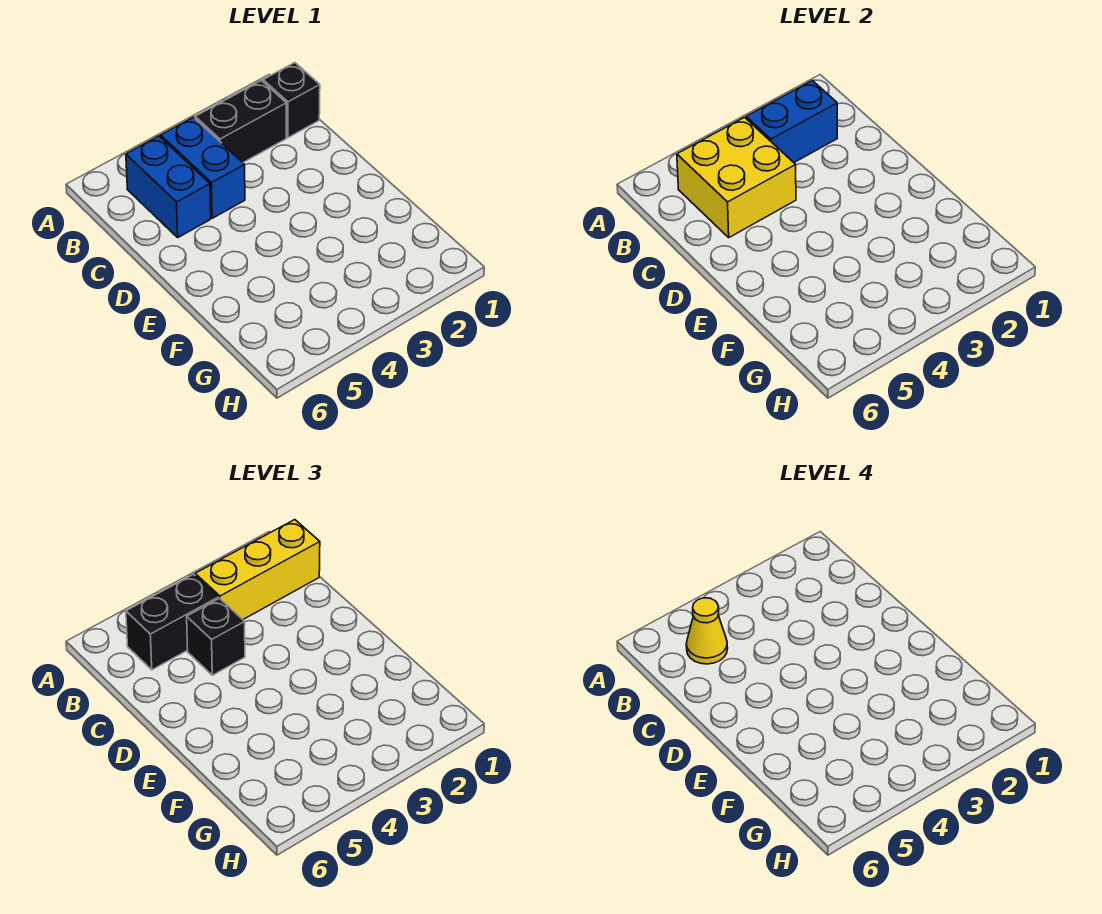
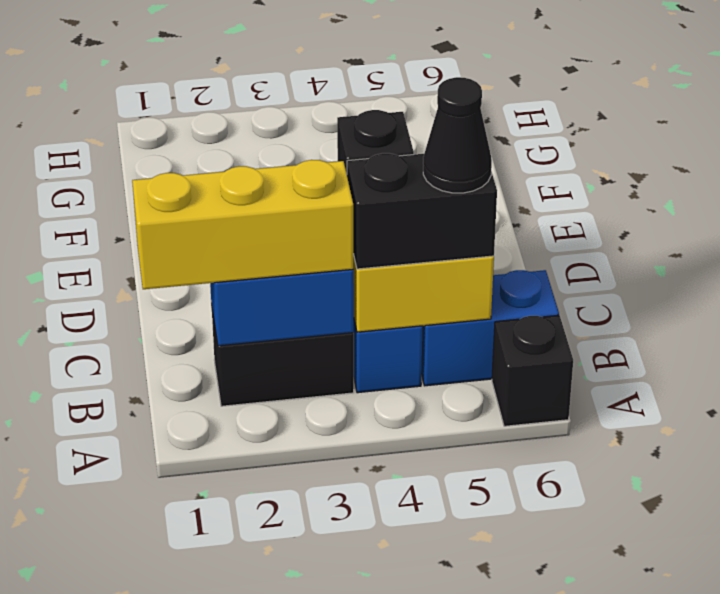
black brick B1 level 1 -> black brick A6 level 1
blue brick B5:C5 level 1 -> blue brick B5:B6 level 1
yellow cone B5 level 4 -> black cone B5 level 4

